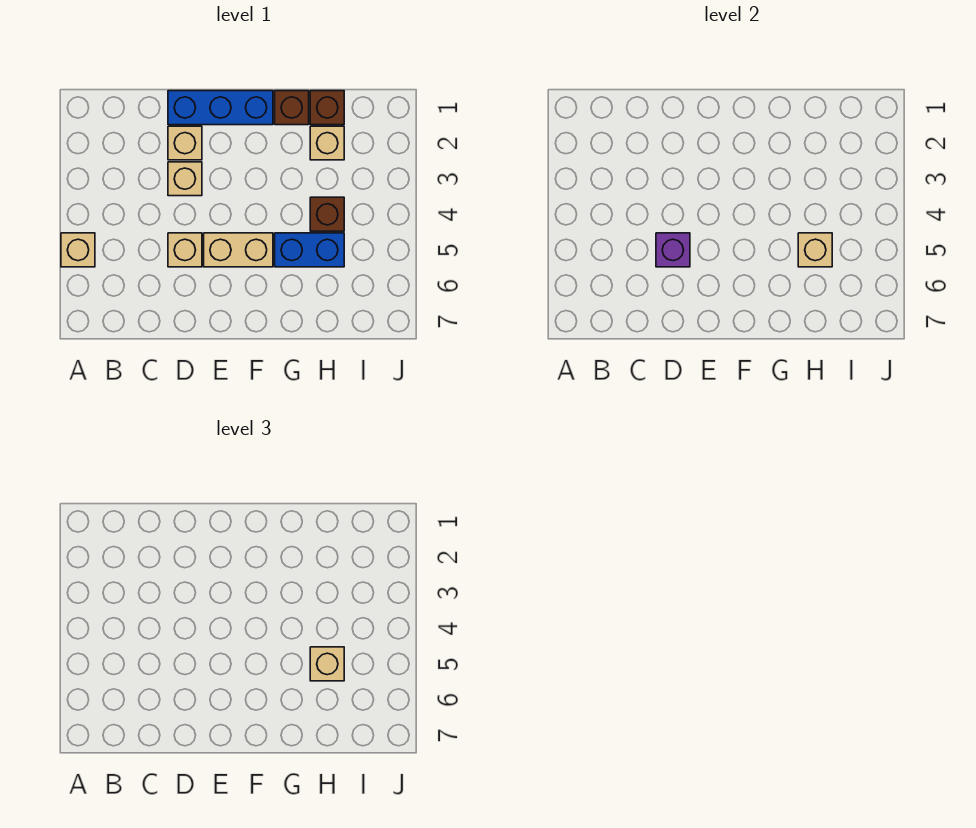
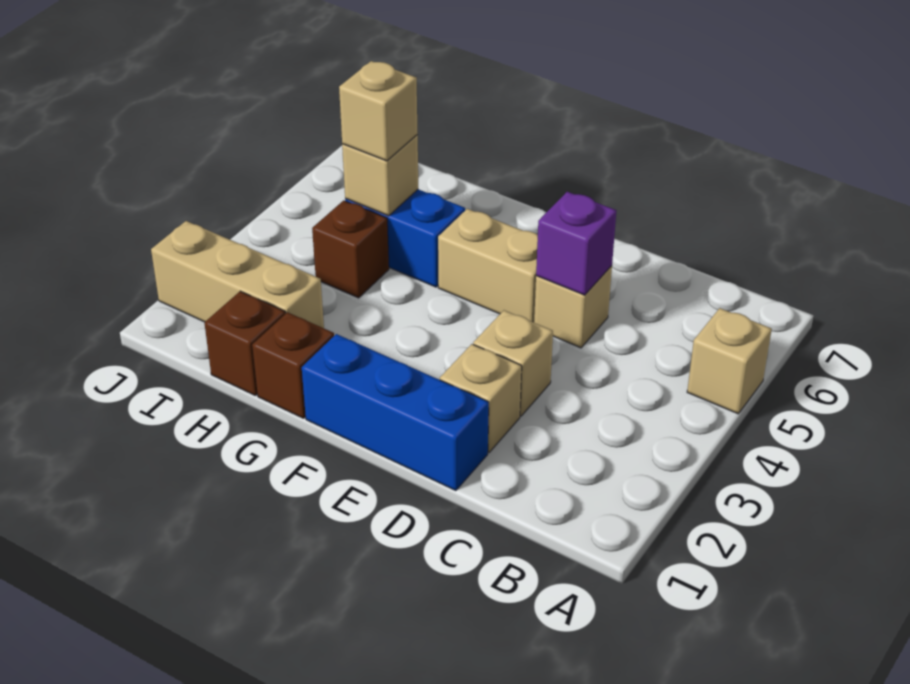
tan brick H2 level 1 -> tan brick H2:J2 level 1

